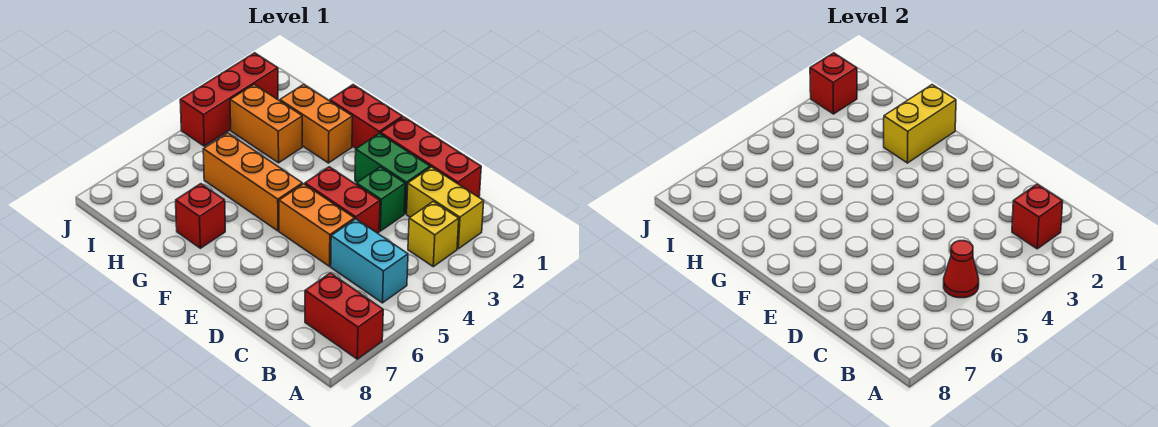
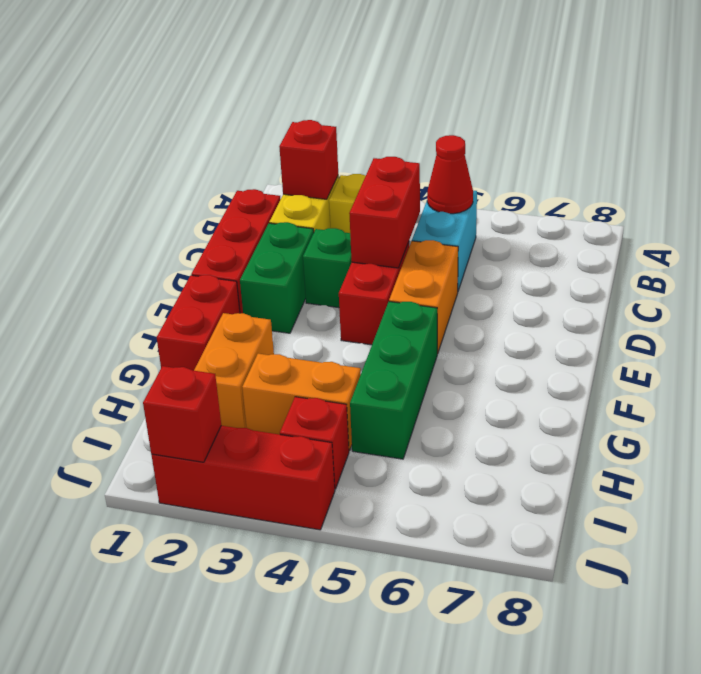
red brick A7:B7 level 1 -> red brick C4:D4 level 2
orange brick F5:H5 level 1 -> green brick F5:H5 level 1
yellow brick G1:G2 level 2 -> none
red brick G7 level 1 -> red brick I4 level 1
orange brick H3:I3 level 1 -> orange brick H3:H4 level 1

